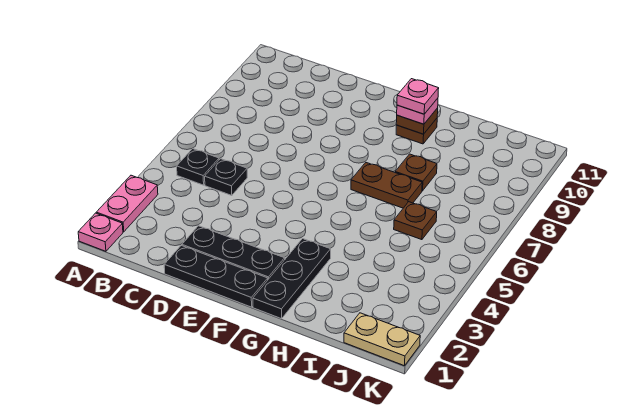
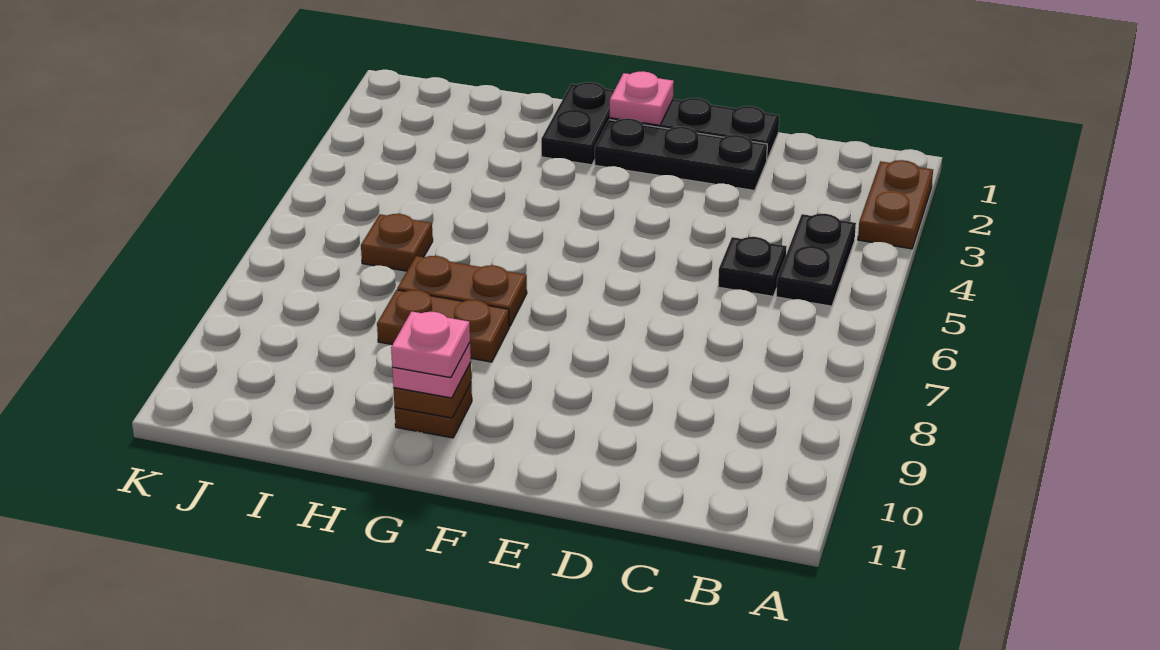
pink plate A1 level 1 -> pink plate F1 level 2
pink plate A2:A3 level 1 -> brown plate A2:A3 level 1
black plate B5 level 1 -> black plate B4:B5 level 1
black plate G1:G3 level 1 -> black plate G1:G2 level 1
brown plate H8 level 1 -> brown plate G8:H8 level 1
tan plate J1:K1 level 1 -> none

